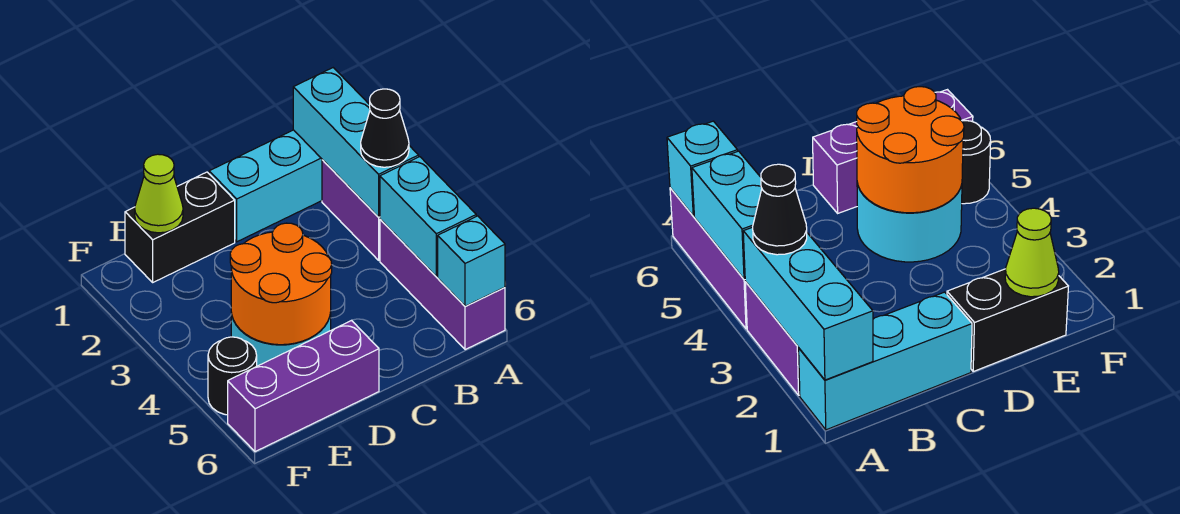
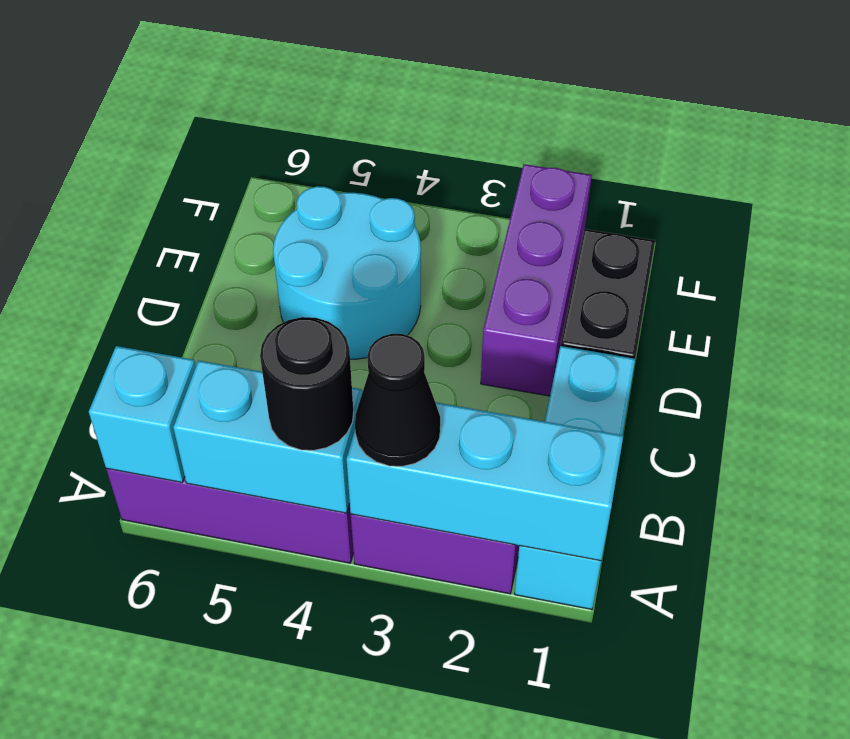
orange round brick D4:E5 level 2 -> none
purple brick D6:F6 level 1 -> purple brick D2:F2 level 1
lime cone E1 level 2 -> none
black round brick F5 level 1 -> black round brick A4 level 3

